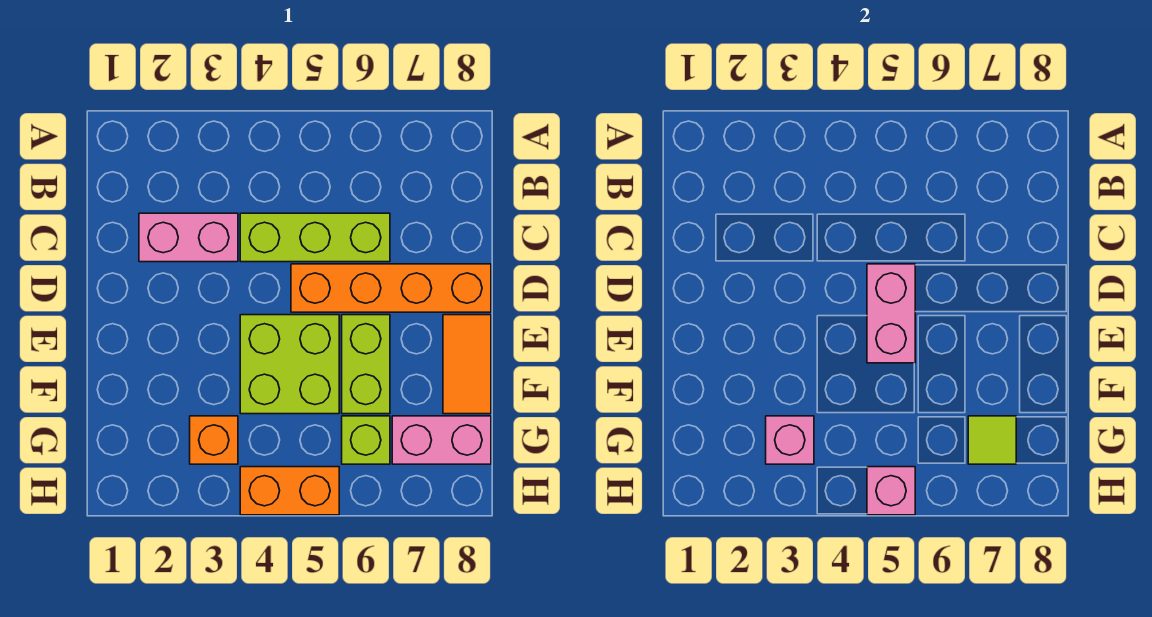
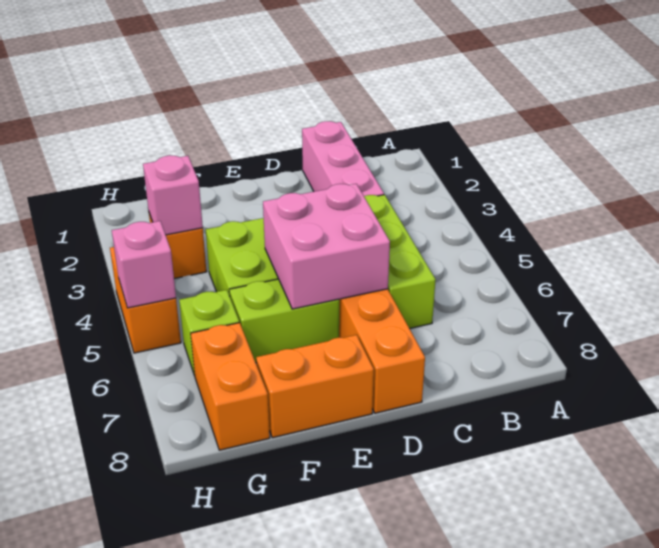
pink brick C2:C3 level 1 -> pink brick C1:C3 level 1
pink brick D5:E5 level 2 -> pink brick D5:E6 level 2
orange tile E8:F8 level 1 -> orange brick E8:F8 level 1
pink brick G7:G8 level 1 -> orange brick G7:G8 level 1
lime tile G7 level 2 -> none

